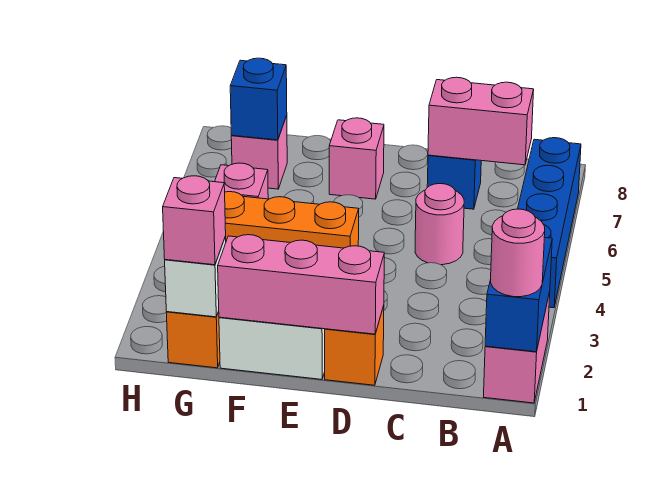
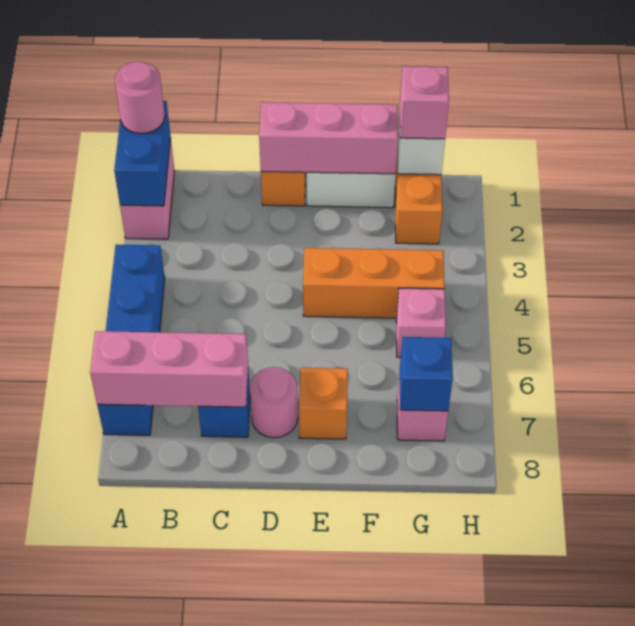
pink brick B7:C7 level 2 -> pink brick A7:C7 level 2
pink round brick C5 level 1 -> pink round brick D7 level 1
pink brick E7 level 1 -> orange brick E7 level 1

